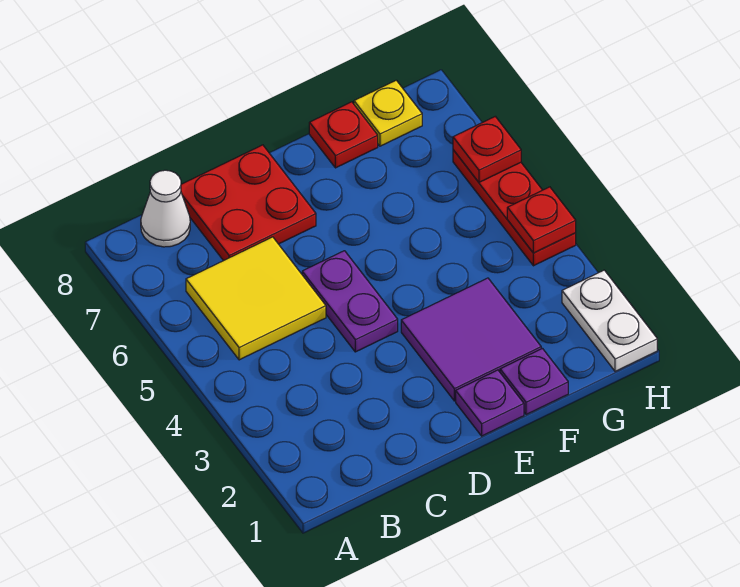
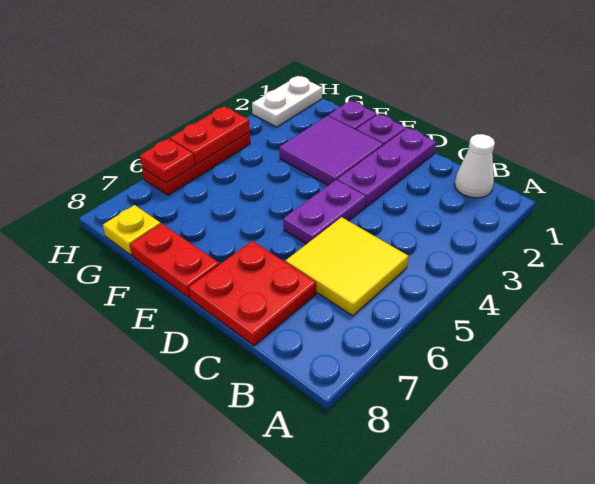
white cone B8 level 1 -> white cone B1 level 1
none -> purple plate D1:D3 level 1
red plate F8 level 1 -> red plate E8:F8 level 1
red plate H4 level 2 -> red plate H4:H5 level 2

